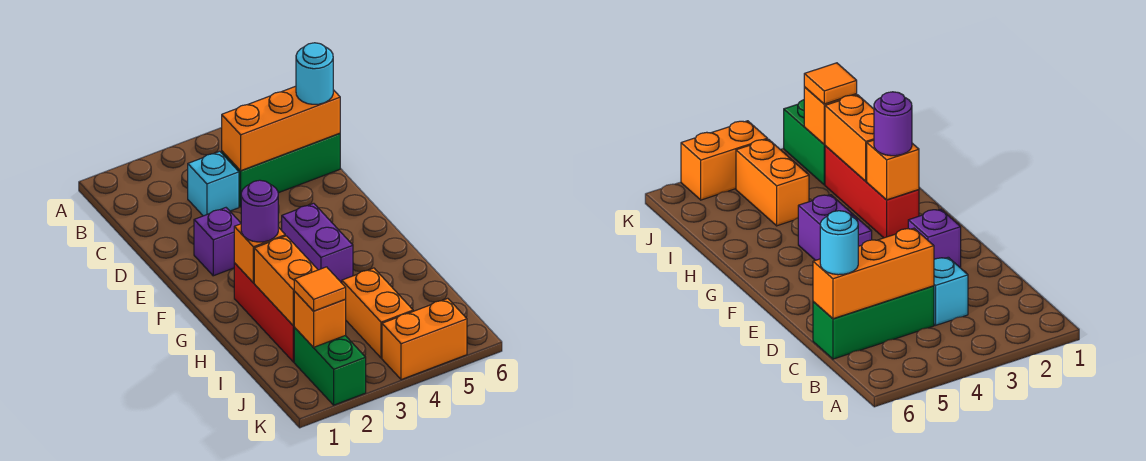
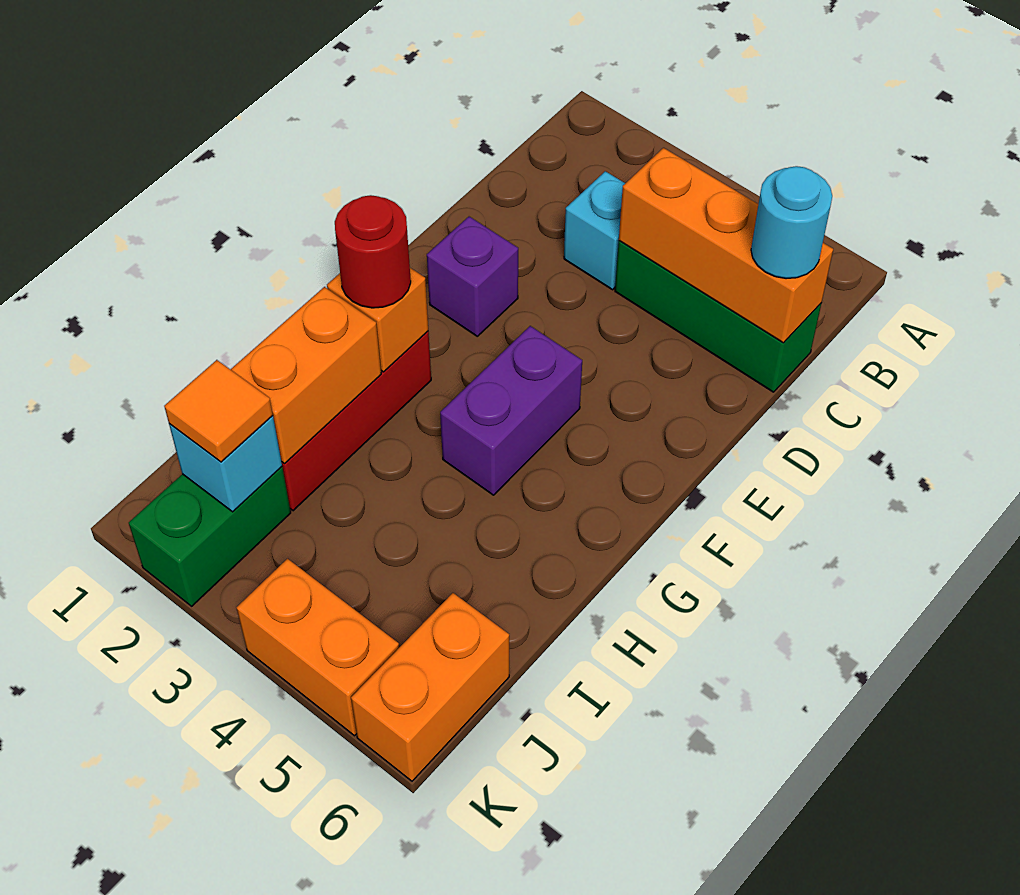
purple round brick G2 level 3 -> red round brick G2 level 3
orange brick I4:J4 level 1 -> orange brick J6:K6 level 1
orange brick J2 level 2 -> cyan brick J2 level 2

